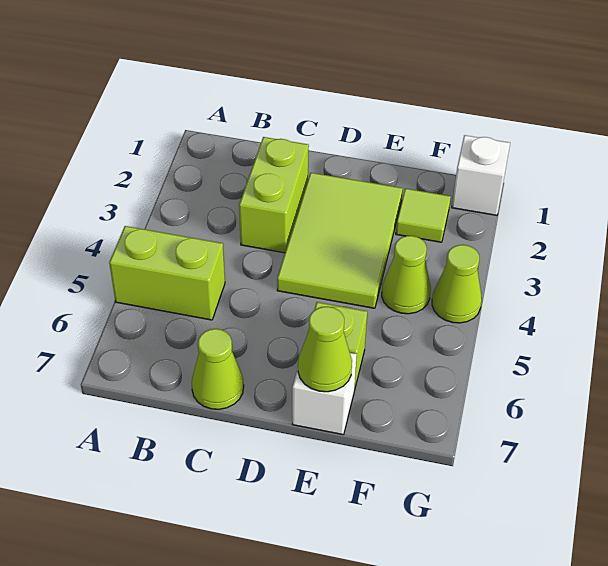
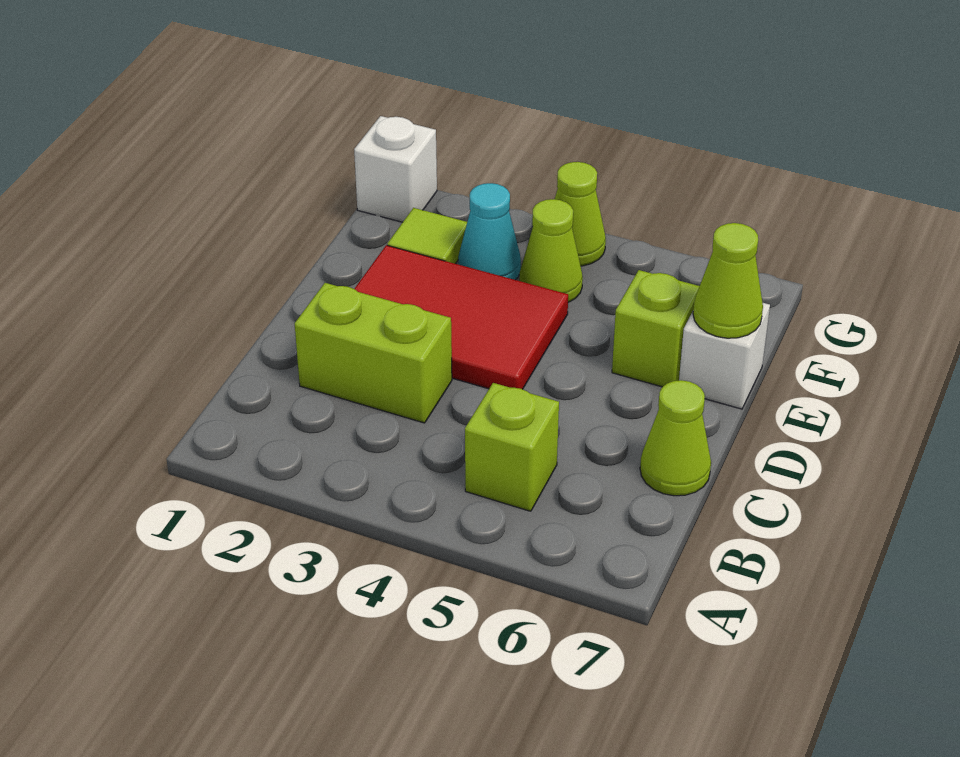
lime brick A5:B5 level 1 -> lime brick B5 level 1
lime tile D2:E4 level 1 -> red tile D2:E4 level 1
none -> cyan cone F3 level 1

